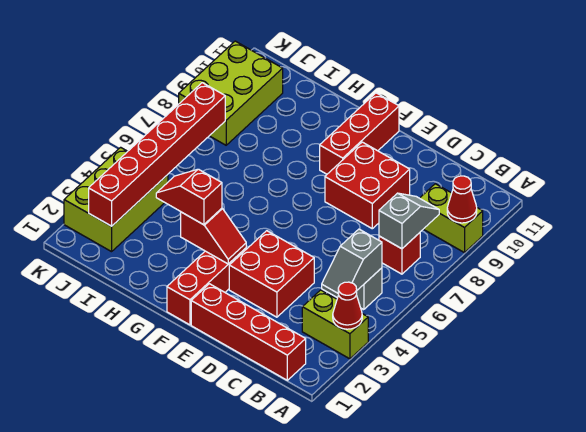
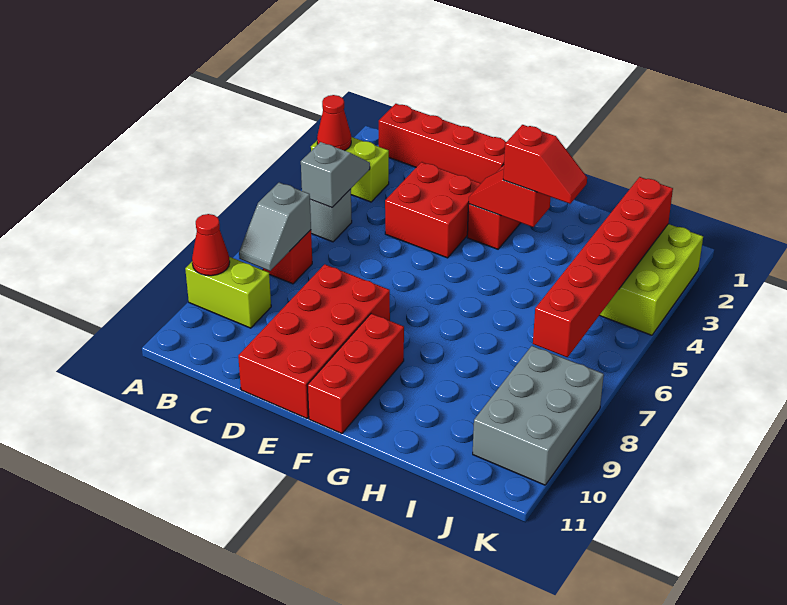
red brick D8:E9 level 1 -> red brick D8:E11 level 1
lime brick J8:K10 level 1 -> grey brick J8:K10 level 1

